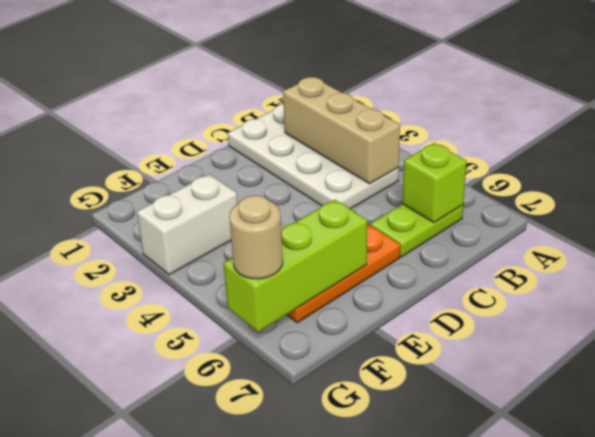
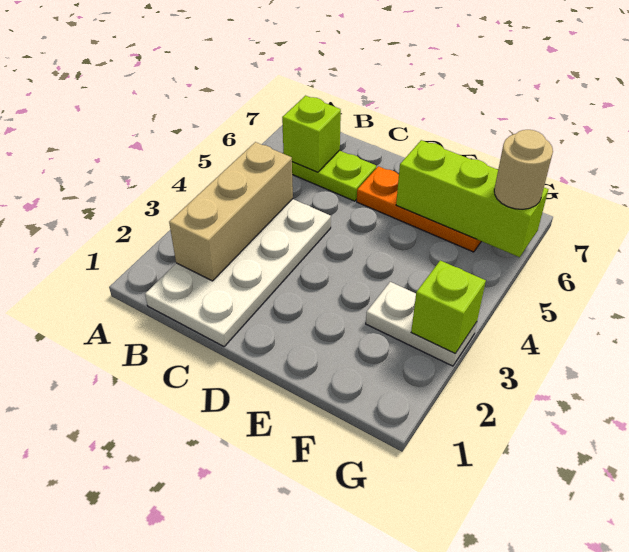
white brick F3:G3 level 1 -> white plate F3:G3 level 1
none -> lime brick G3 level 2

